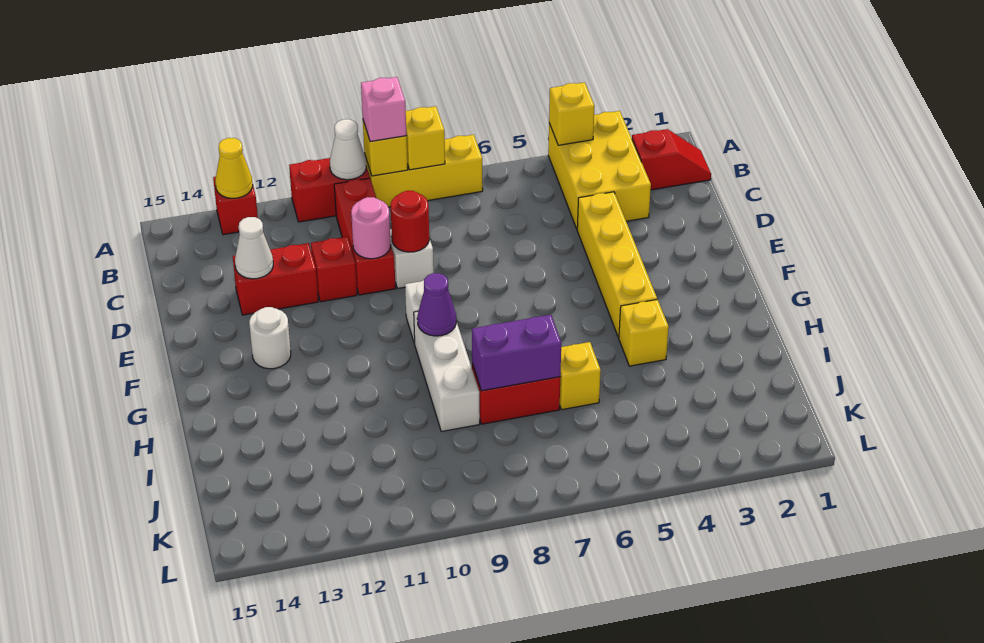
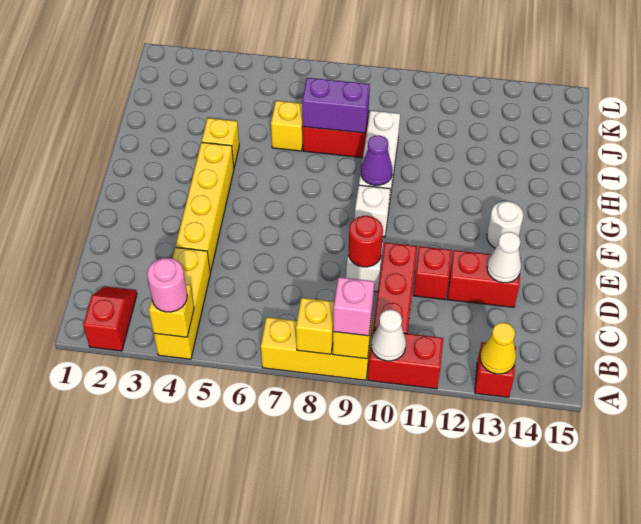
yellow brick A3:C4 level 1 -> yellow brick A4:C4 level 1
red slope B1:B2 level 1 top 2 -> red slope A2:B2 level 1 top A
pink round brick D10 level 2 -> pink round brick A4 level 3

